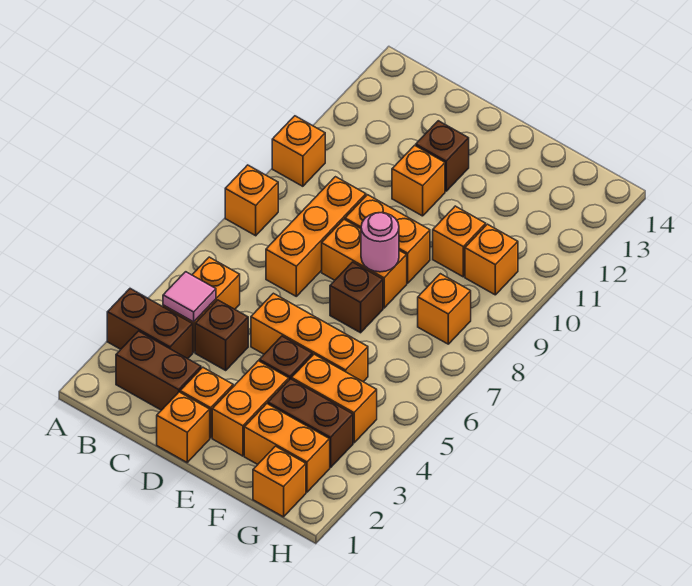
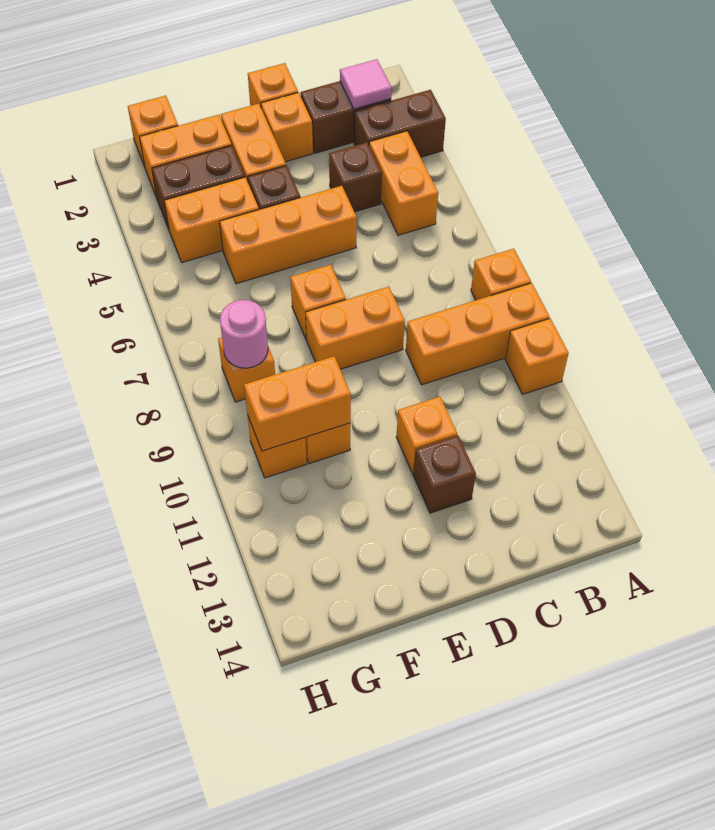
pink tile B4 level 2 -> pink tile B2 level 2
orange brick C7:C9 level 1 -> orange brick A9:C9 level 1
orange brick D9:E9 level 1 -> orange brick F10:G10 level 2
brown brick E7 level 1 -> orange brick E7 level 1
pink round brick E8 level 2 -> pink round brick G8 level 2

